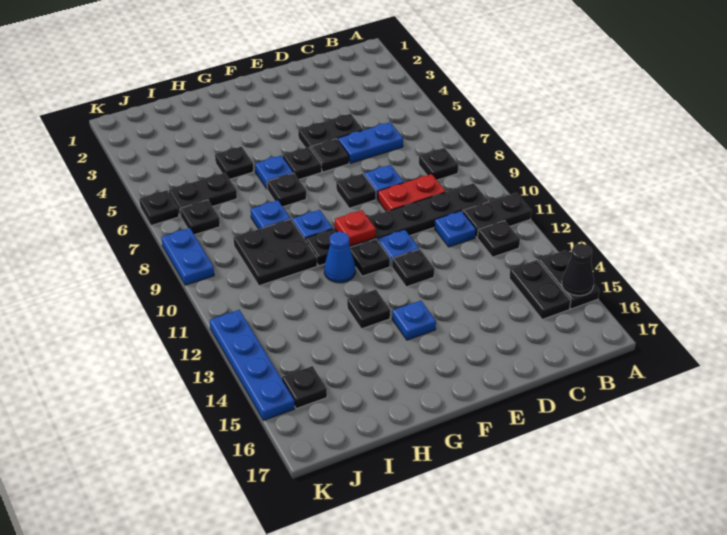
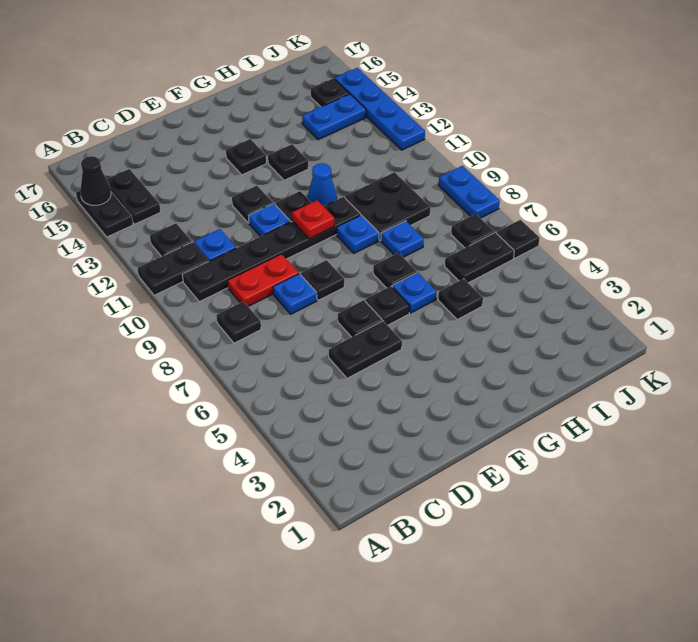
blue plate C6:D6 level 1 -> blue plate I14:J14 level 1
blue plate F14 level 1 -> black plate F14 level 1

